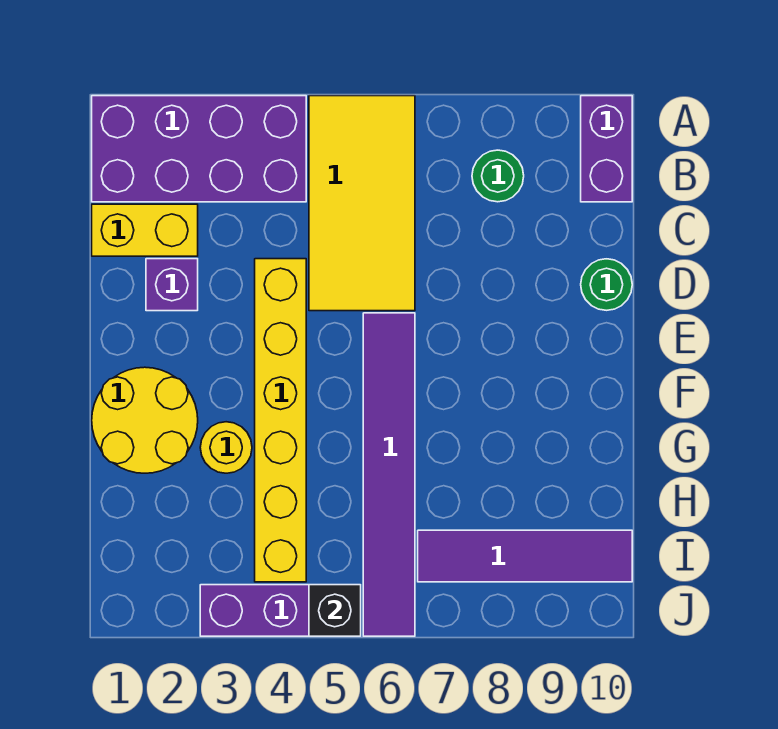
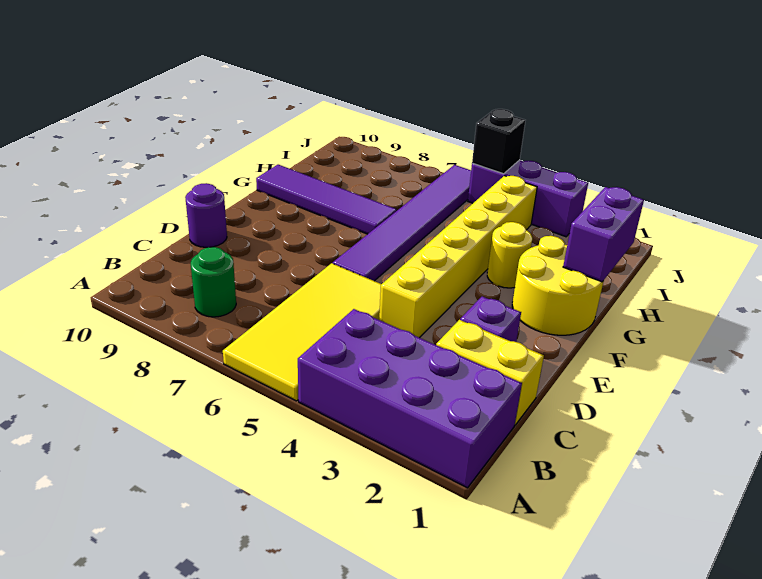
purple brick A10:B10 level 1 -> purple brick G1:H1 level 2
green round brick D10 level 1 -> purple round brick D10 level 1
purple tile I7:I10 level 1 -> purple tile G7:G10 level 1

